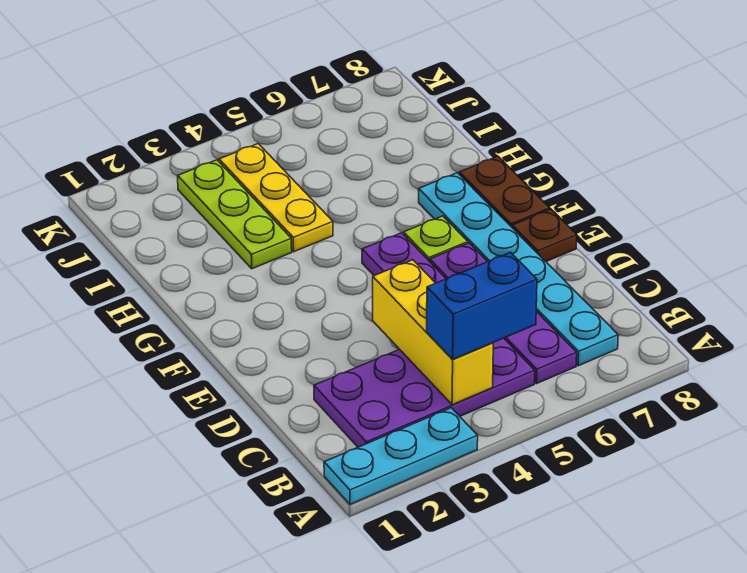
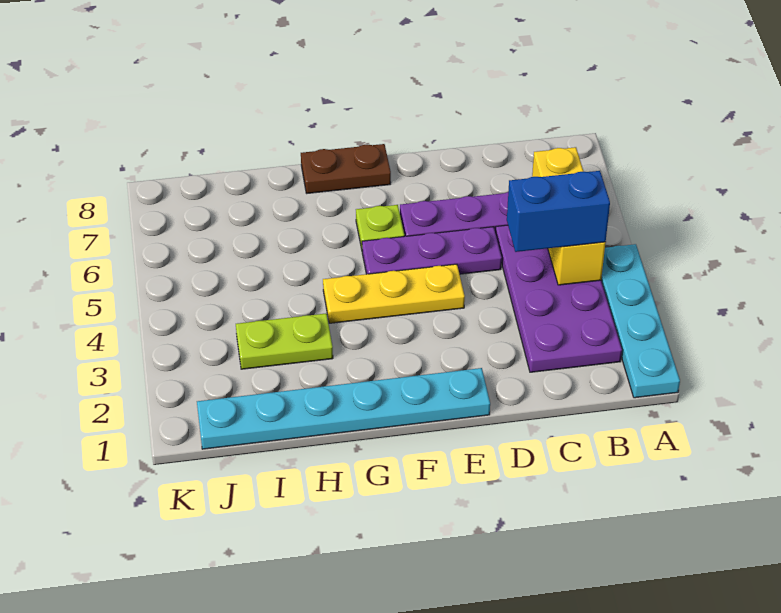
cyan plate A1:A3 level 1 -> cyan plate A1:A4 level 1
yellow brick B4:D4 level 2 -> yellow brick B4:B6 level 2
blue brick B4:B5 level 3 -> blue brick B4:C4 level 3
cyan plate B7:G7 level 1 -> cyan plate E1:J1 level 1
brown plate E8 level 1 -> none
lime plate H3:J3 level 1 -> lime plate H3:I3 level 1
yellow plate H4:J4 level 1 -> yellow plate E4:G4 level 1

